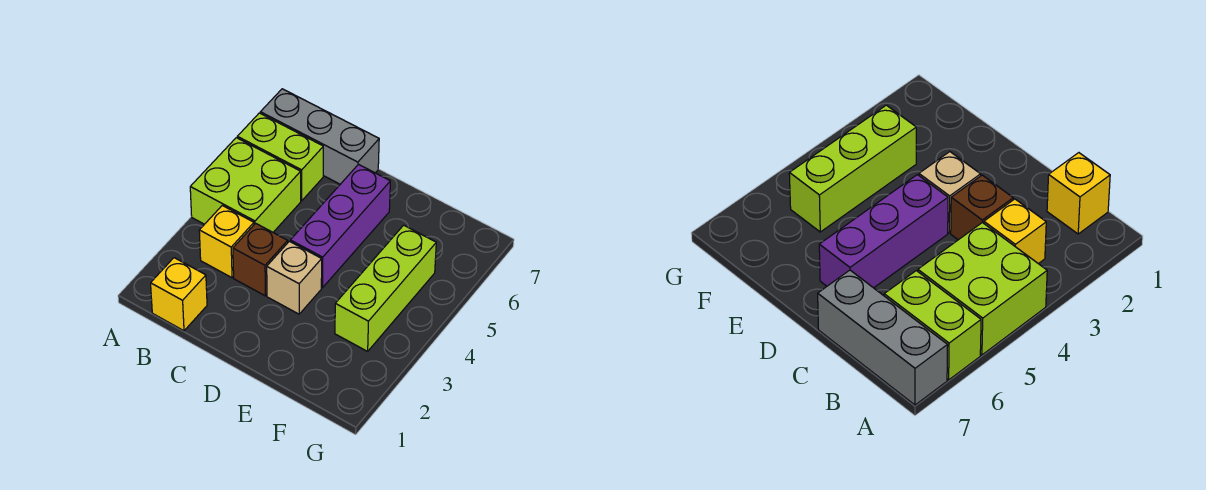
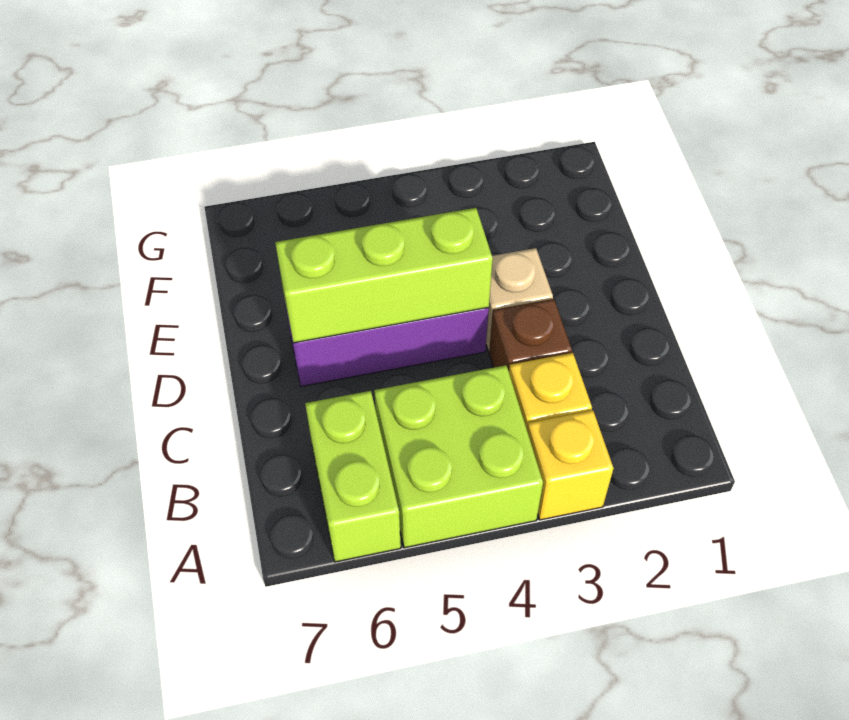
grey brick A7:C7 level 1 -> none
yellow brick B1 level 1 -> yellow brick A3 level 1
lime brick F3:F5 level 1 -> lime brick D4:D6 level 2

